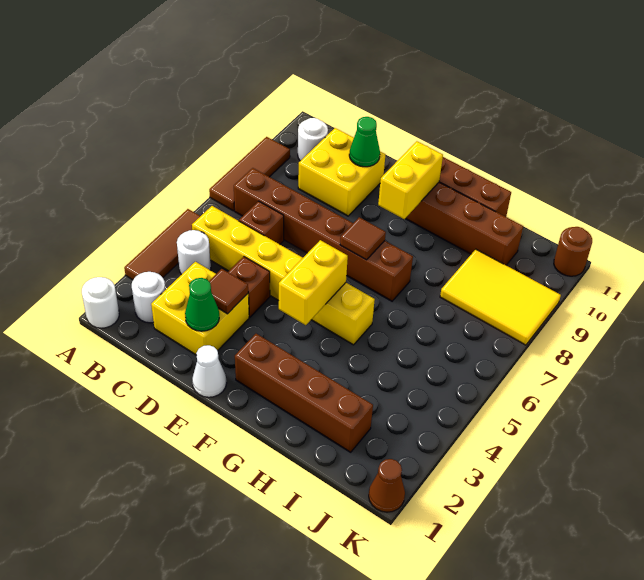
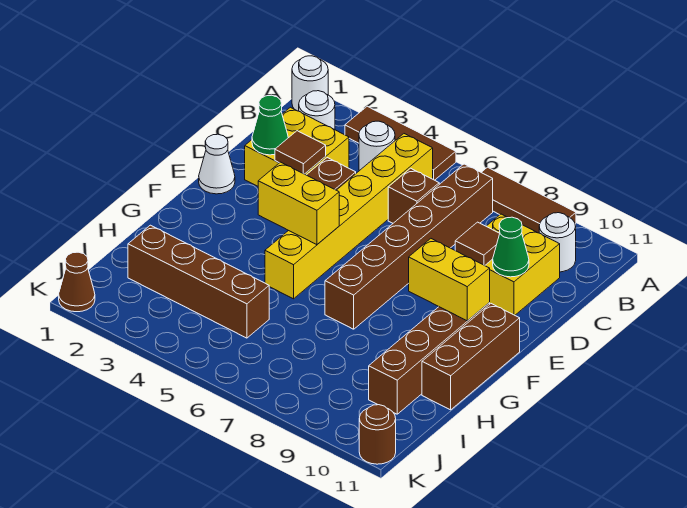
brown brick F2:I2 level 1 -> brown brick I2:I5 level 1
brown tile F7 level 2 -> brown tile D9 level 2
yellow tile I8:K9 level 1 -> none

